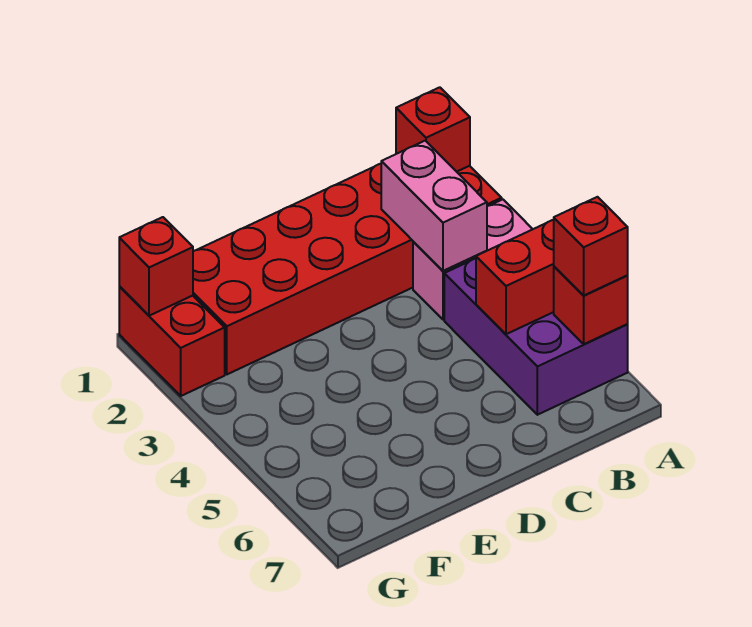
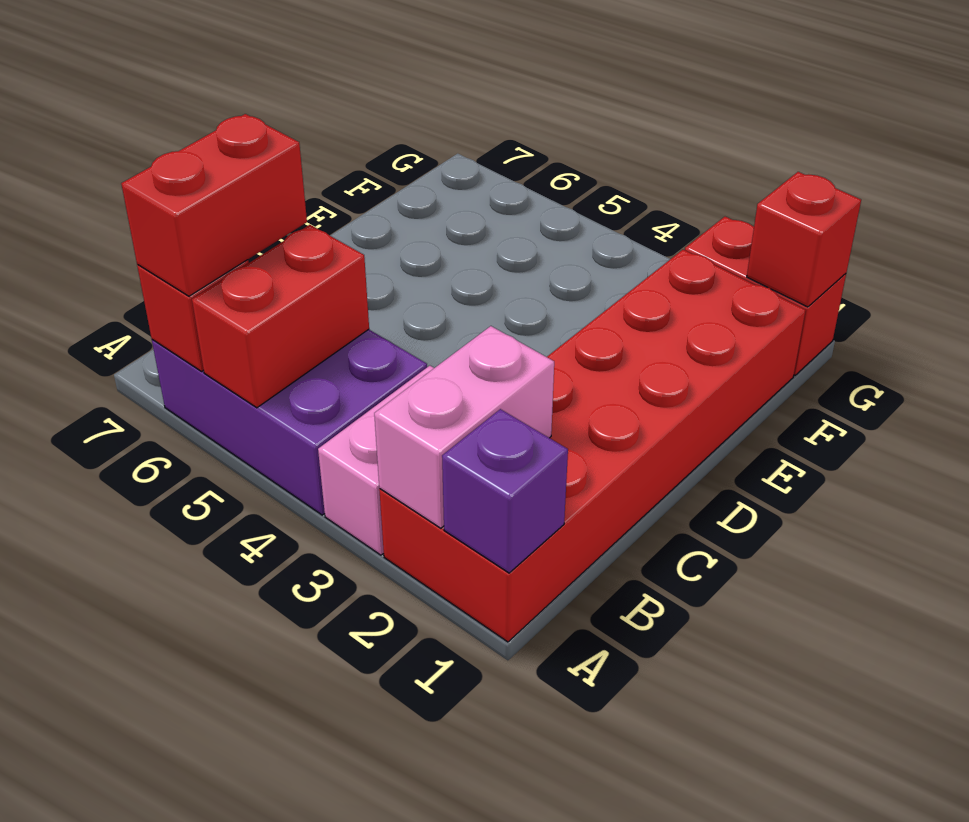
red brick A1 level 2 -> purple brick A1 level 2
red brick A6 level 3 -> red brick A6:B6 level 3
pink brick B2:B3 level 2 -> pink brick A2:B2 level 2

